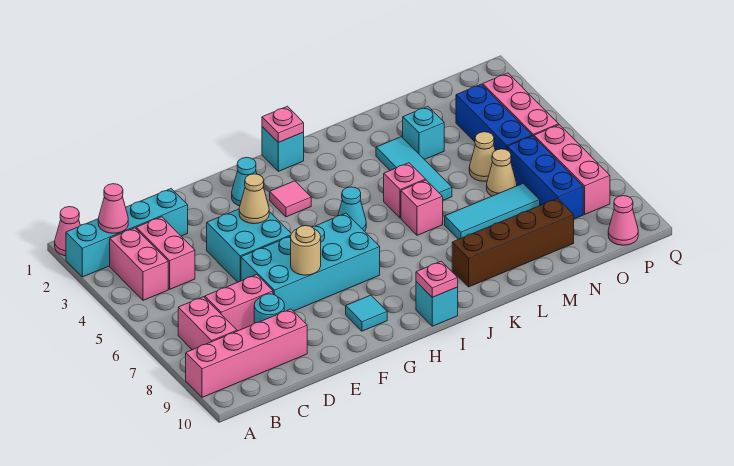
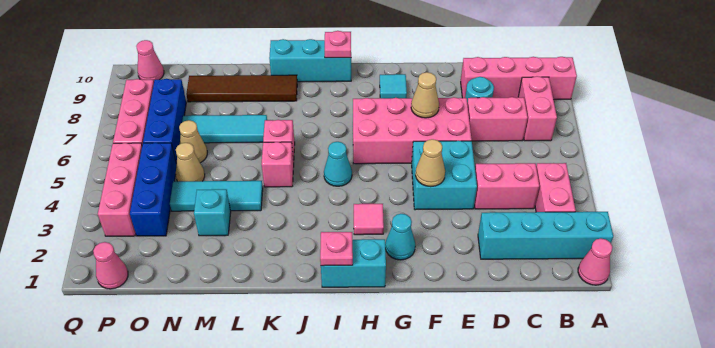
pink cone B2 level 2 -> pink cone P1 level 1
pink brick C3:C4 level 1 -> pink brick C4:D4 level 1
cyan brick E6:H7 level 1 -> pink brick E6:H7 level 1
tan round brick F7 level 2 -> tan cone F7 level 2
cyan brick I1 level 1 -> cyan brick H1:I1 level 1
cyan brick I10 level 1 -> cyan brick I10:K10 level 1
brown brick K9:N9 level 1 -> brown tile K9:N9 level 1
cyan tile L3:L5 level 1 -> cyan tile L4:N4 level 1

